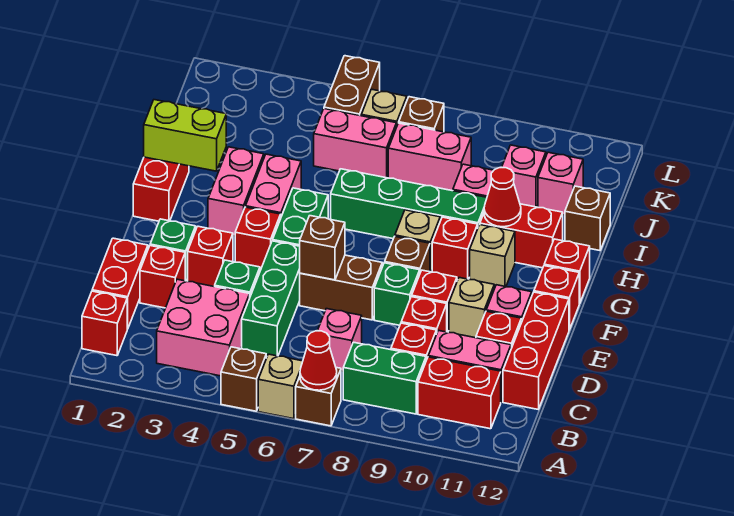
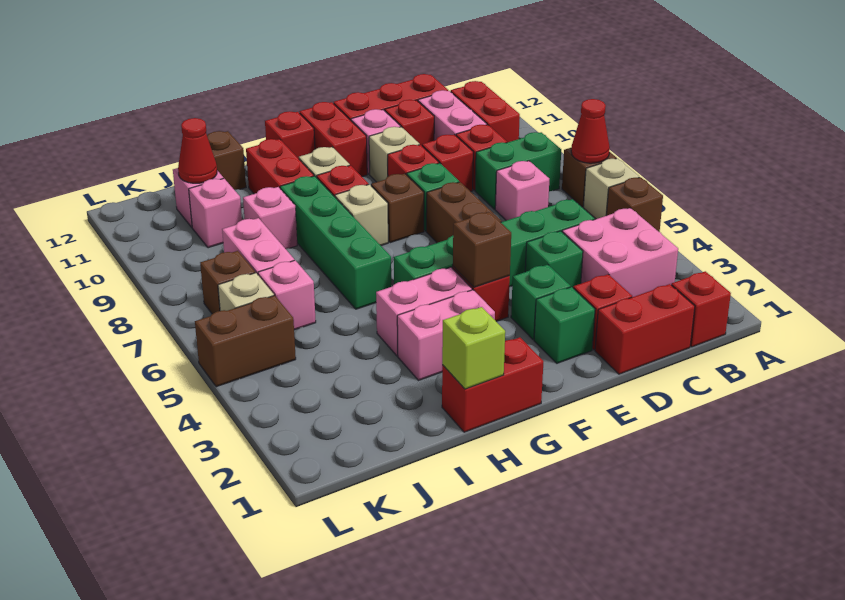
green brick B8:B9 level 1 -> green brick B8:C8 level 1
red brick E3 level 1 -> green brick E3 level 1
brown brick E6 level 2 -> brown brick F4 level 2
red brick F12 level 1 -> red brick F11:F12 level 1
lime brick H1:H2 level 2 -> lime brick H1 level 2
red cone H10 level 2 -> red cone J11 level 2
pink brick J5:J6 level 1 -> pink brick J6 level 1

